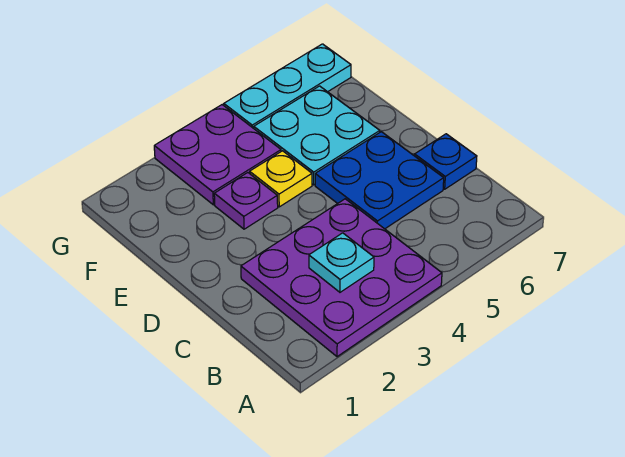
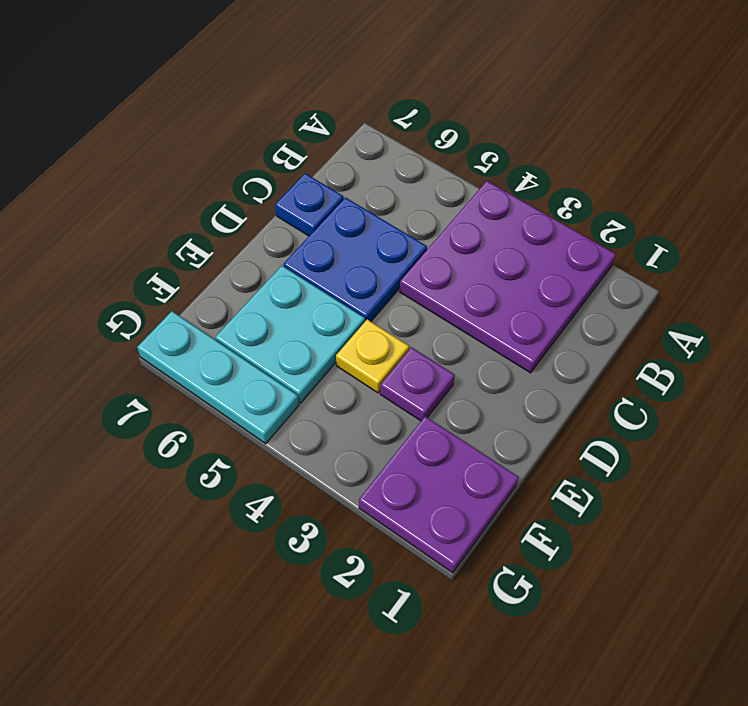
cyan plate B3 level 2 -> none
purple plate F3:G4 level 1 -> purple plate F1:G2 level 1

